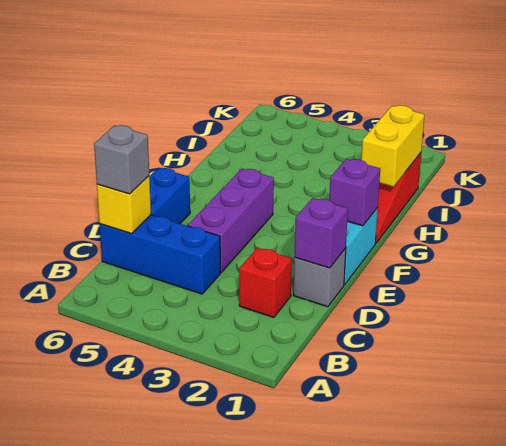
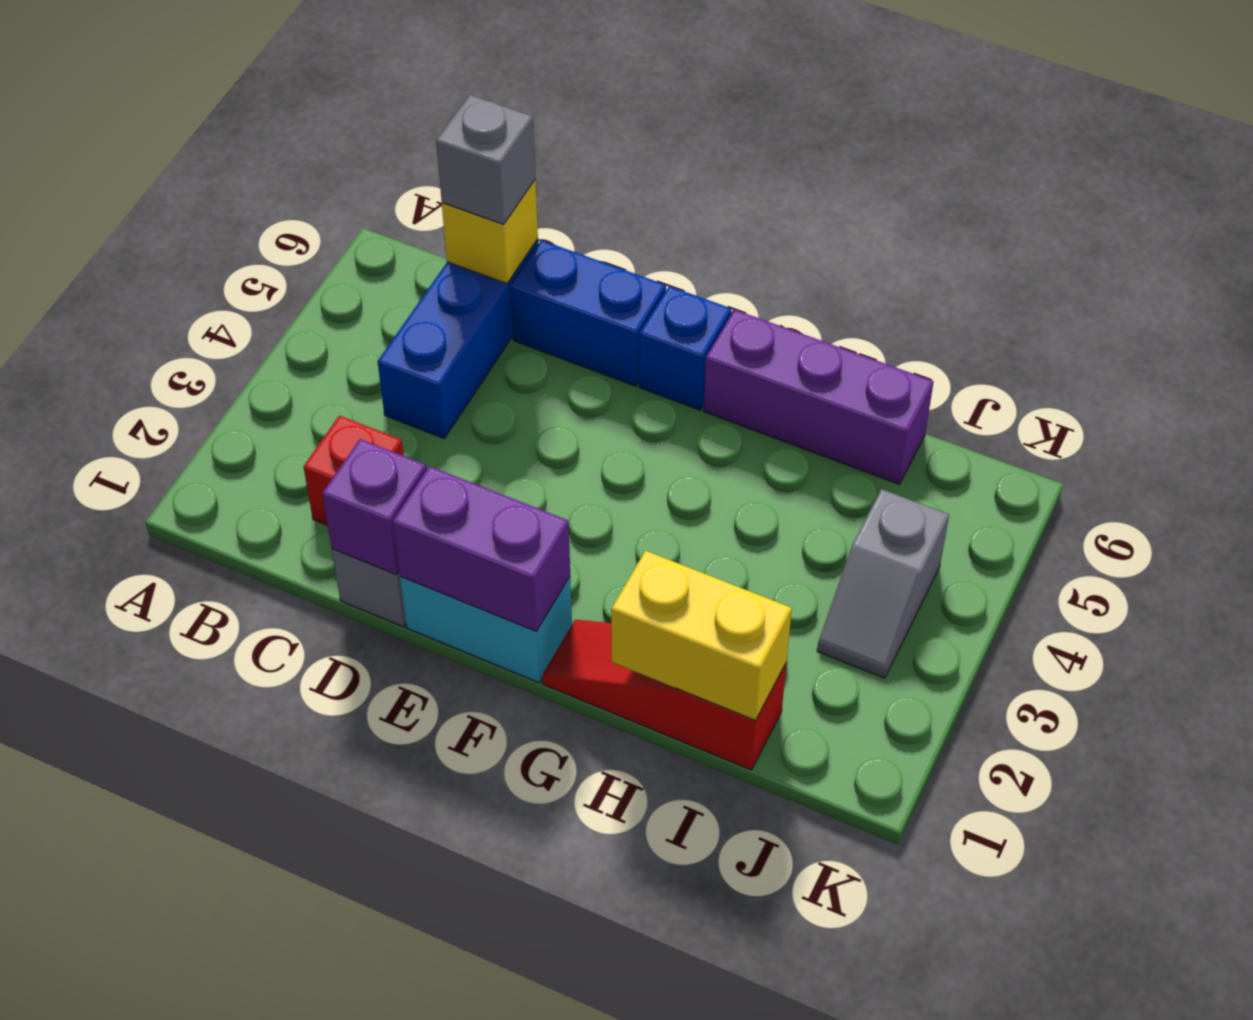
purple brick D4:F4 level 1 -> purple brick G6:I6 level 1
purple brick F1 level 2 -> purple brick E1:F1 level 2
none -> blue brick F6 level 1
none -> grey slope J3:J4 level 1 top 4

